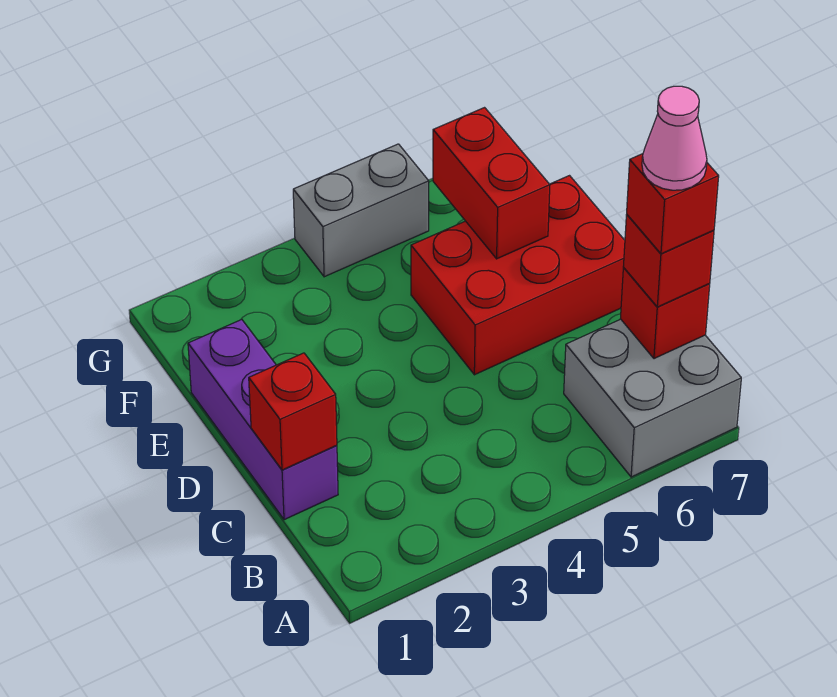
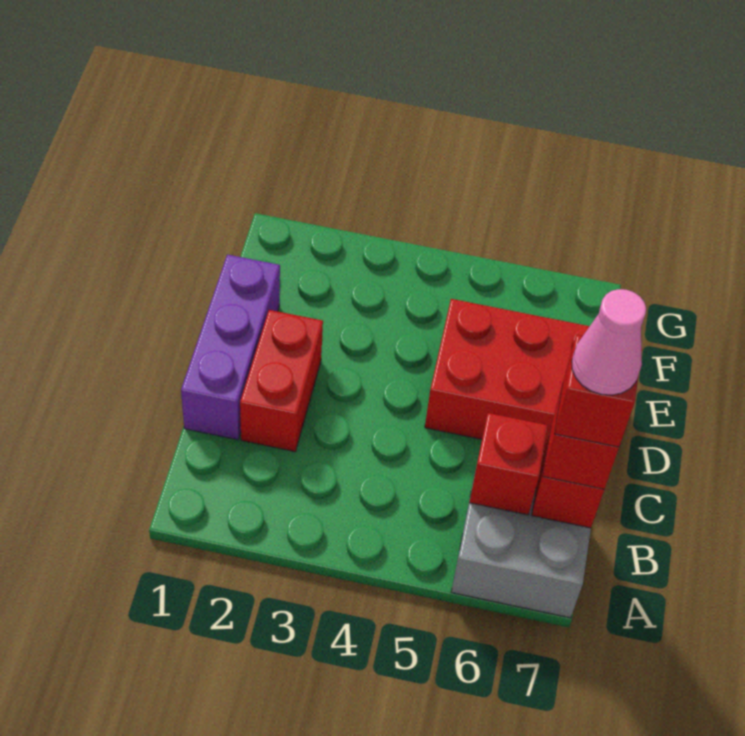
red brick C1 level 2 -> red brick B6 level 2
red brick E6:F6 level 2 -> red brick C2:D2 level 1
grey brick G4:G5 level 1 -> none

